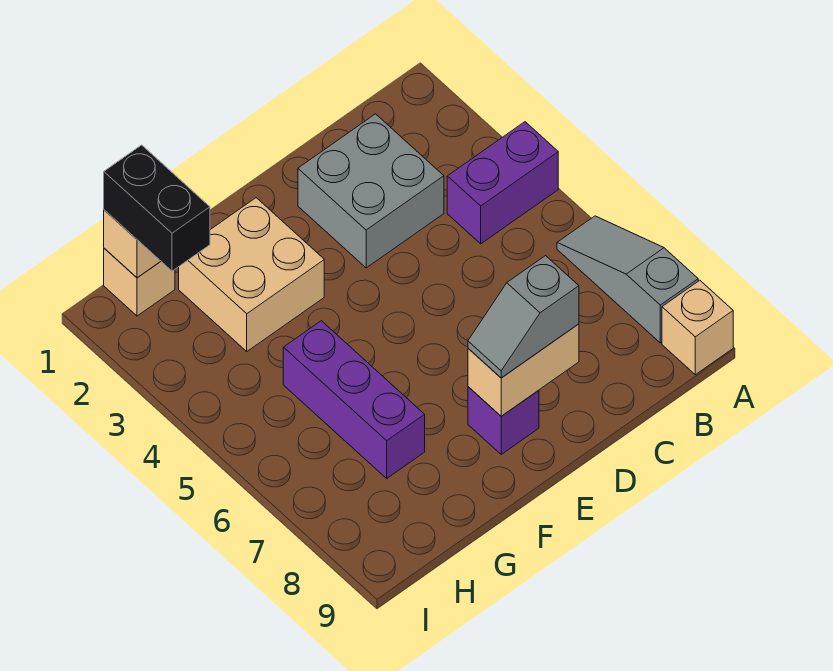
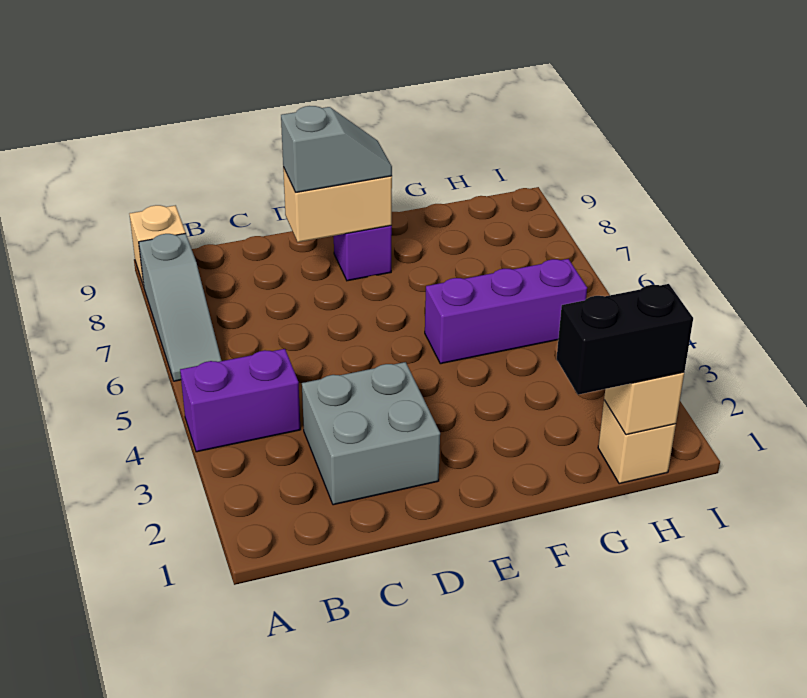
tan brick F2:G3 level 1 -> none
purple brick G5:G7 level 1 -> purple brick F5:H5 level 1
black brick H1:H2 level 3 -> black brick G1:H1 level 3

